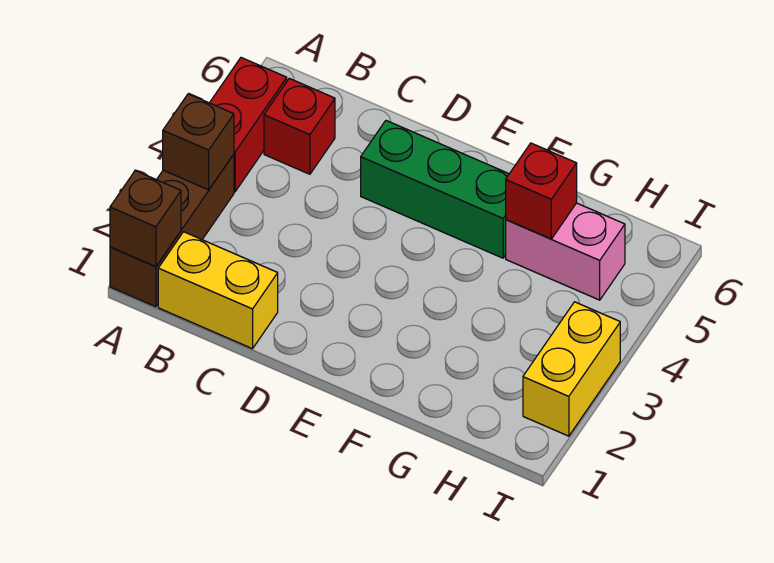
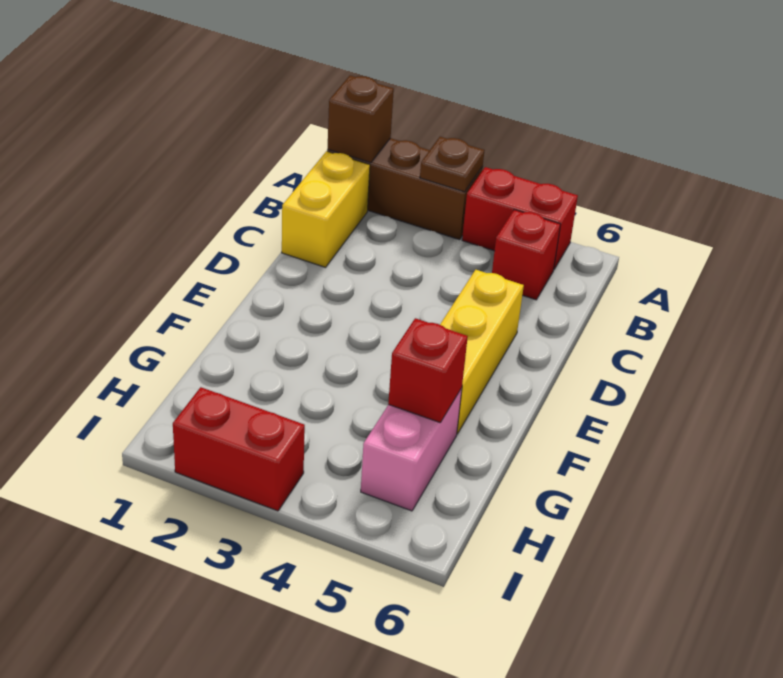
brown brick A3 level 2 -> brown plate A3 level 2
green brick D5:F5 level 1 -> yellow brick D5:F5 level 1
yellow brick I2:I3 level 1 -> red brick I2:I3 level 1

